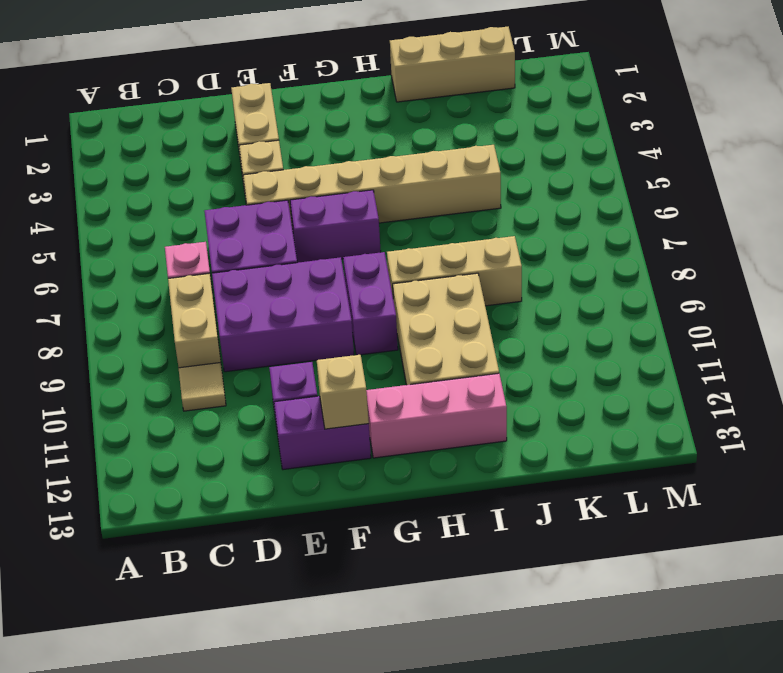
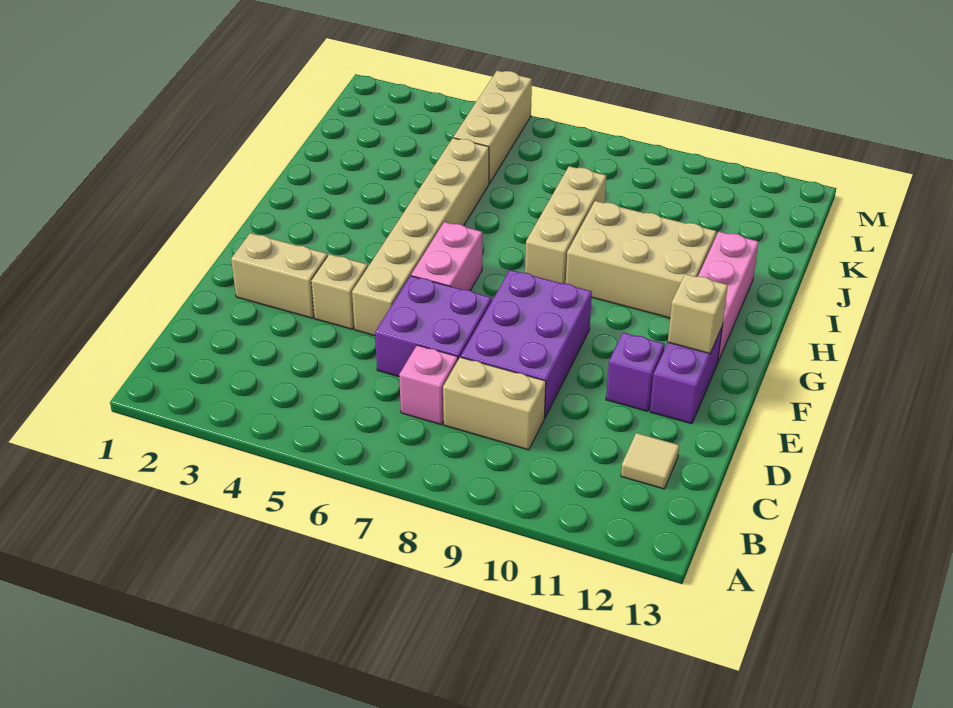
tan tile C10 level 1 -> tan tile C12 level 1
purple brick F6:G6 level 1 -> pink brick F6:G6 level 1
purple brick G8:G9 level 1 -> none
tan brick I1:K1 level 1 -> tan brick K5:M5 level 1

